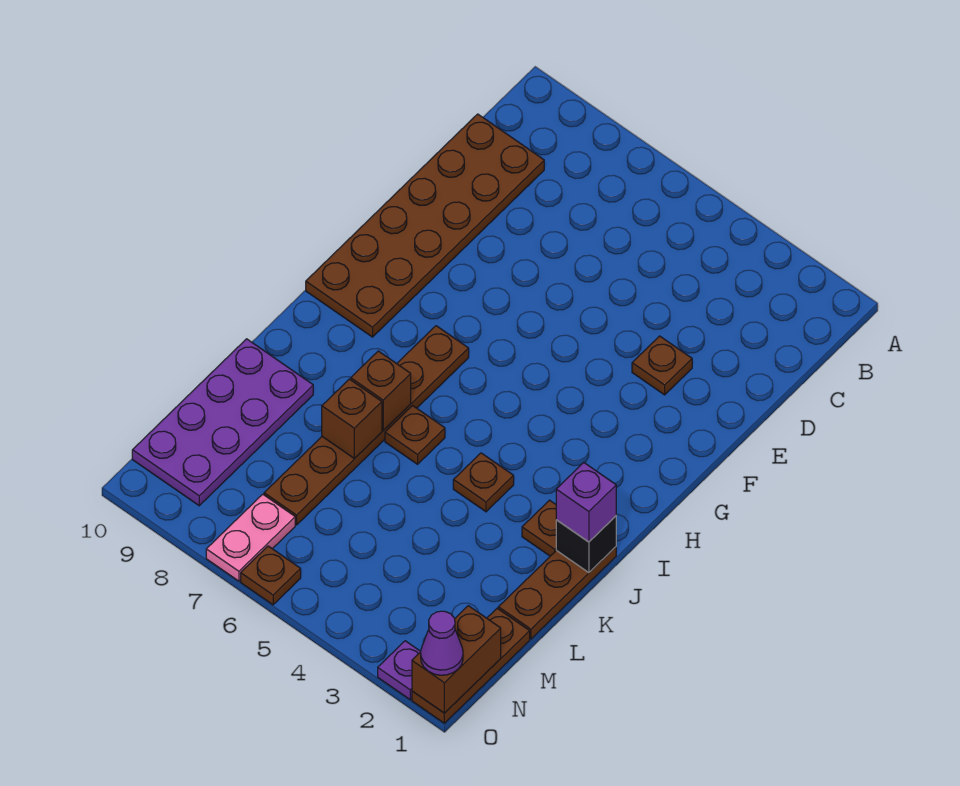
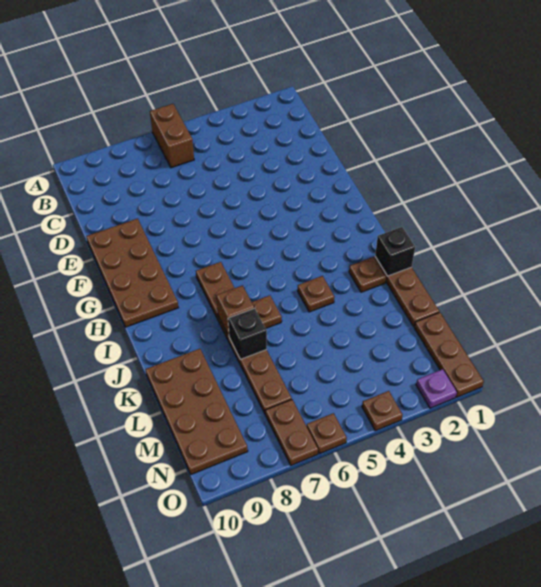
brown plate C9:H10 level 1 -> brown plate E9:H10 level 1
brown plate E3 level 1 -> brown plate O4 level 1
purple brick J1 level 3 -> none
brown brick K7 level 2 -> black brick K7 level 2
purple plate K9:N10 level 1 -> brown plate K9:N10 level 1
brown brick N1:O1 level 2 -> brown brick A6:B6 level 1
pink plate N7:O7 level 1 -> brown plate N7:O7 level 1
purple cone O1 level 3 -> none

